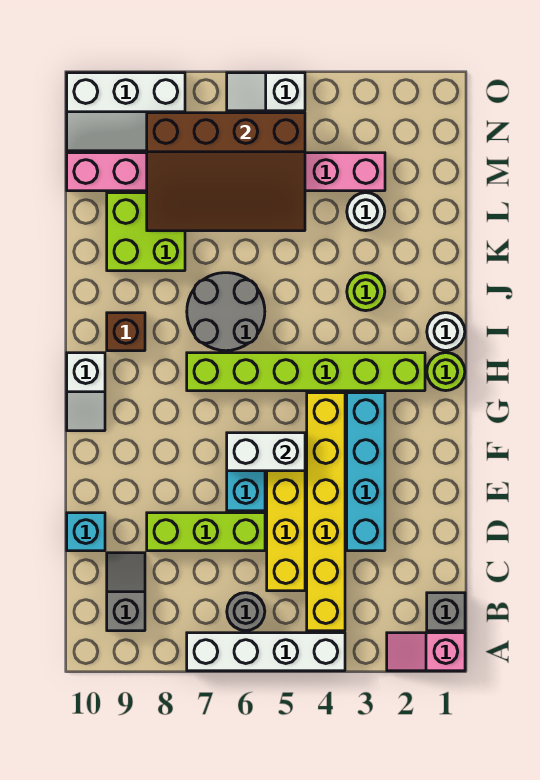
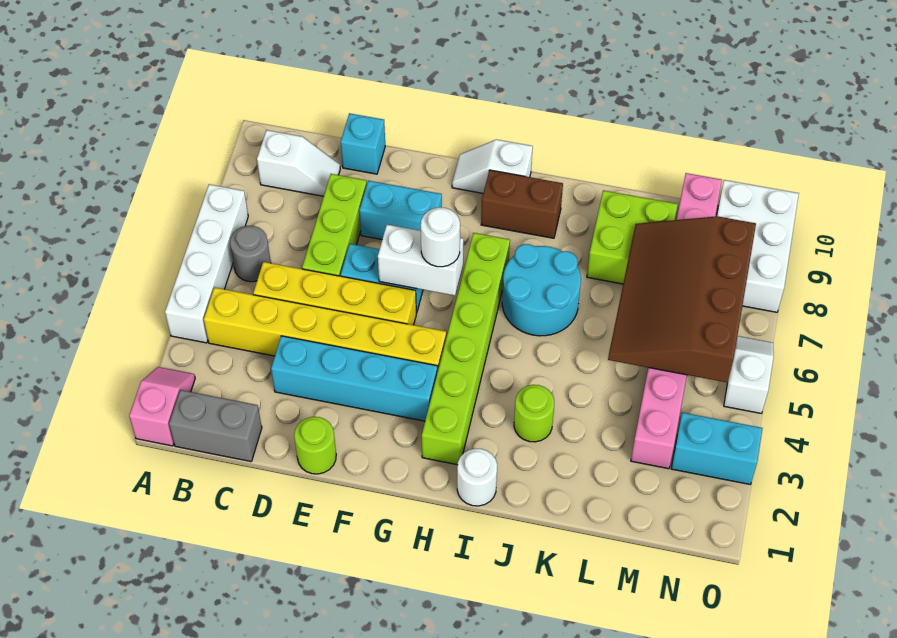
grey brick B1 level 1 -> grey brick B1:C1 level 1
grey slope B9:C9 level 1 top B -> white slope B9:C9 level 1 top B
none -> cyan brick E8:F8 level 1
white brick F5:F6 level 2 -> white brick F6:G6 level 2
lime round brick H1 level 1 -> lime round brick E1 level 1
grey round brick I6:J7 level 1 -> cyan round brick I6:J7 level 1
brown brick I9 level 1 -> brown brick H9:I9 level 1
white round brick L3 level 1 -> white round brick G6 level 3
none -> cyan brick N3:O3 level 1
white slope N8:O10 level 1 top O -> white brick N8:O10 level 1

